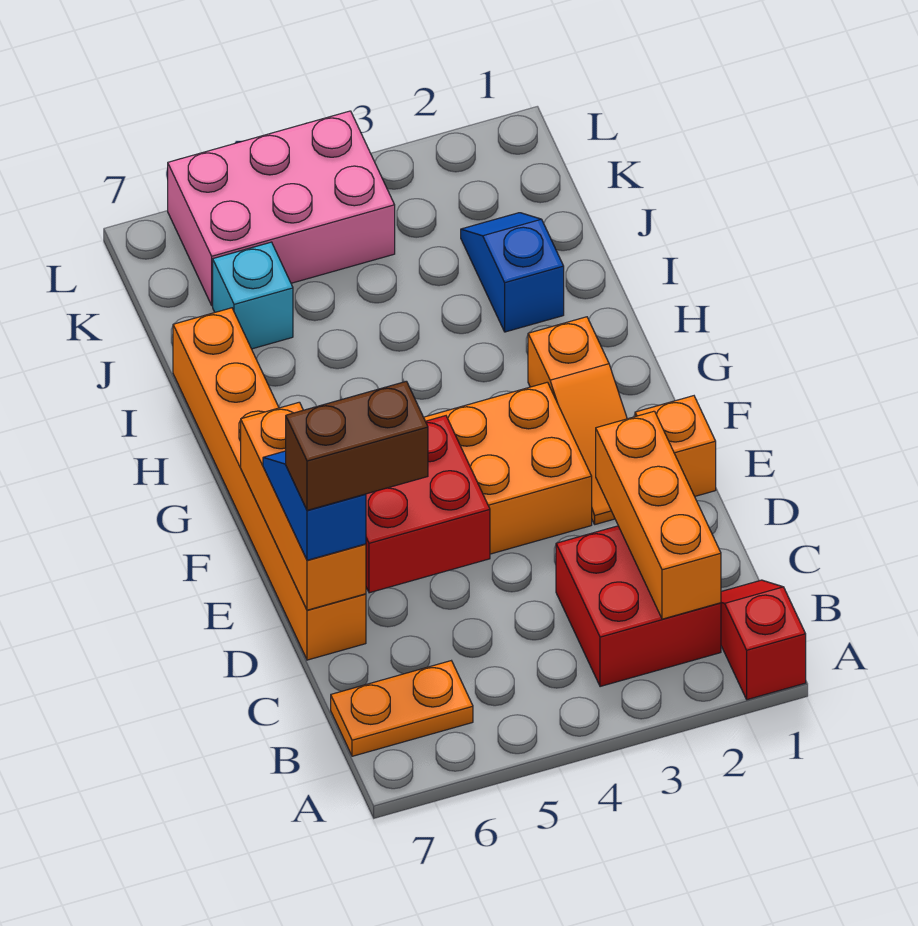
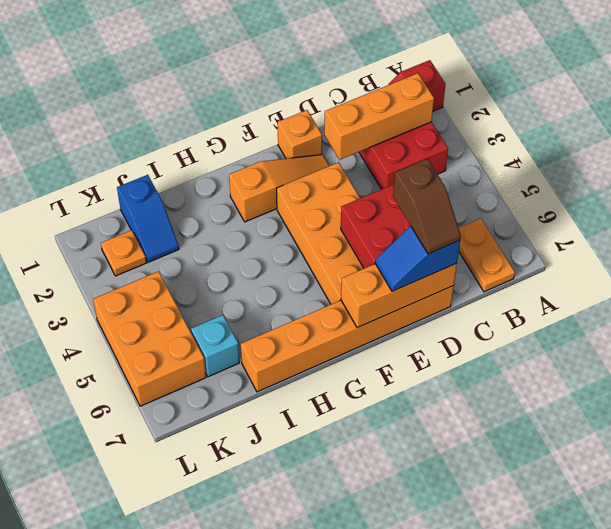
brown brick D6:D7 level 4 -> brown slope D6:D7 level 4 top 6
blue slope I2:J2 level 1 top I -> blue slope J1:J2 level 1 top 1
none -> orange plate K2 level 1
pink brick K4:L6 level 1 -> orange brick K4:L6 level 1

